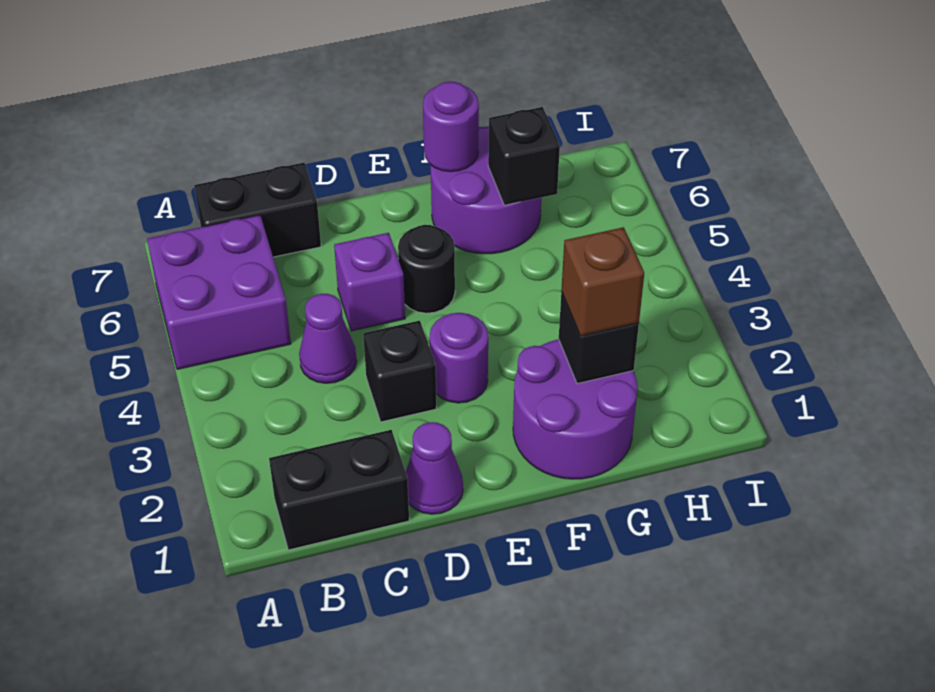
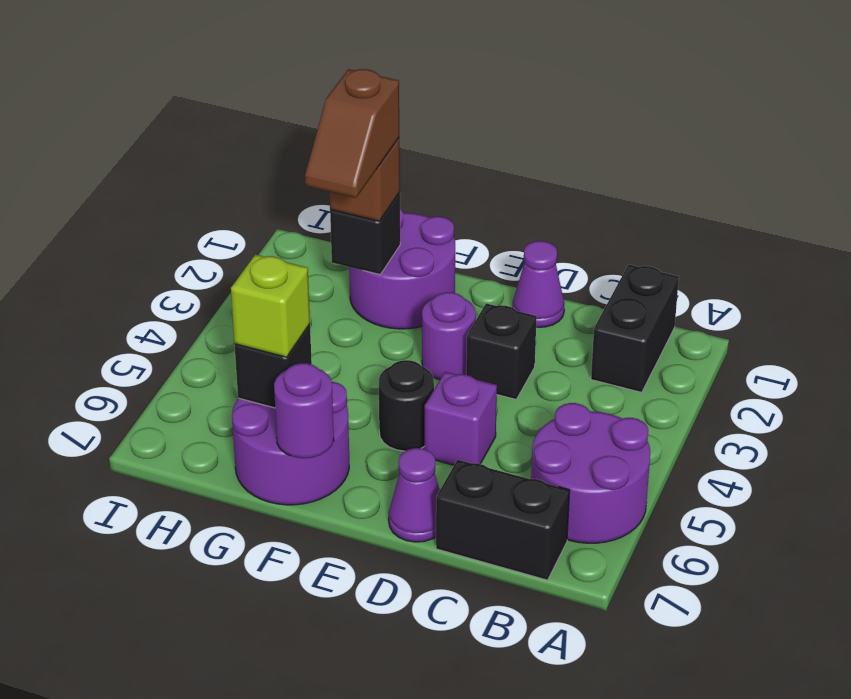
purple brick A5:B6 level 1 -> purple round brick A5:B6 level 1
black brick B1:C1 level 1 -> black brick B1:B2 level 1
purple cone C4 level 1 -> purple cone D7 level 1
none -> brown slope G2:G3 level 4 top 2
none -> lime brick G6 level 3

